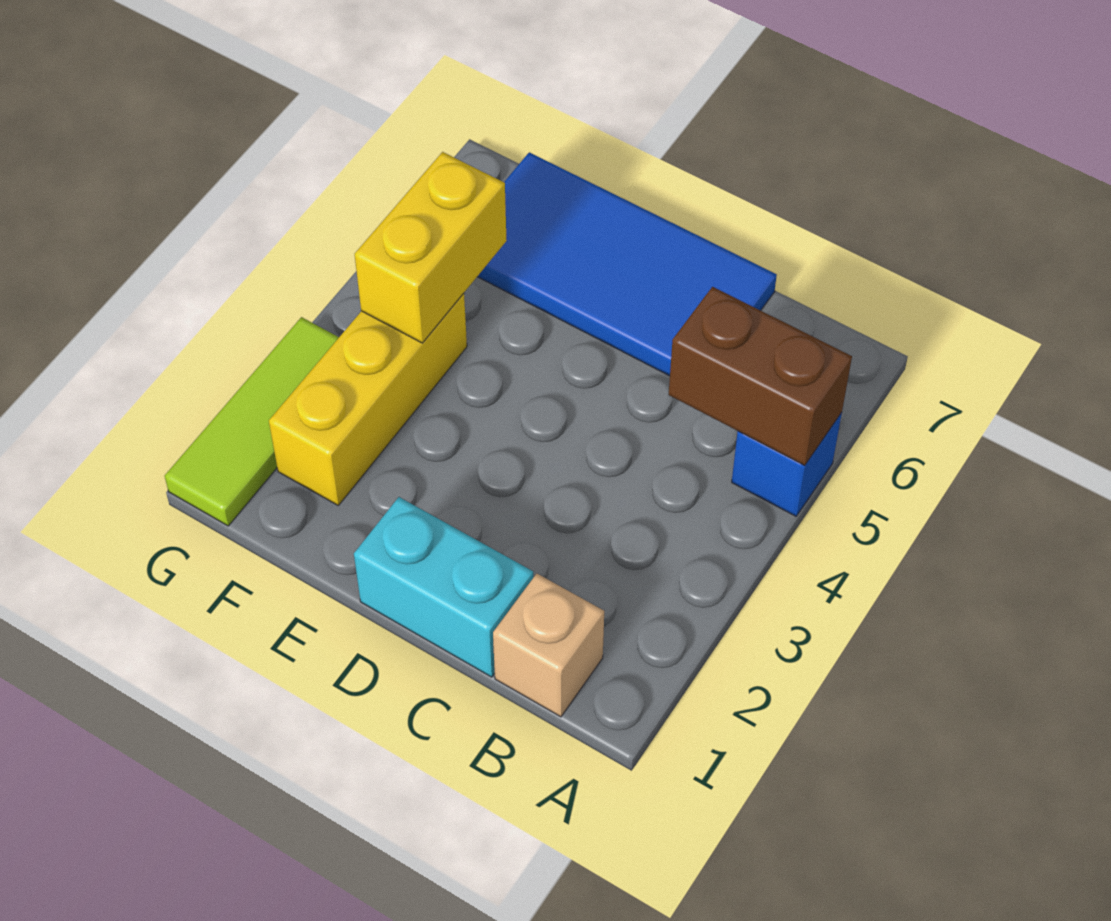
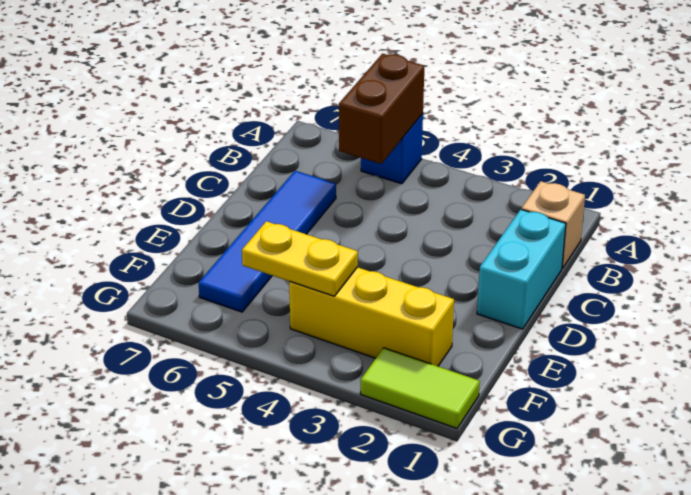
blue tile C6:F7 level 1 -> blue tile C6:F6 level 1
yellow brick F4:F5 level 2 -> yellow plate F4:F5 level 2
lime tile G1:G3 level 1 -> lime tile G1:G2 level 1

